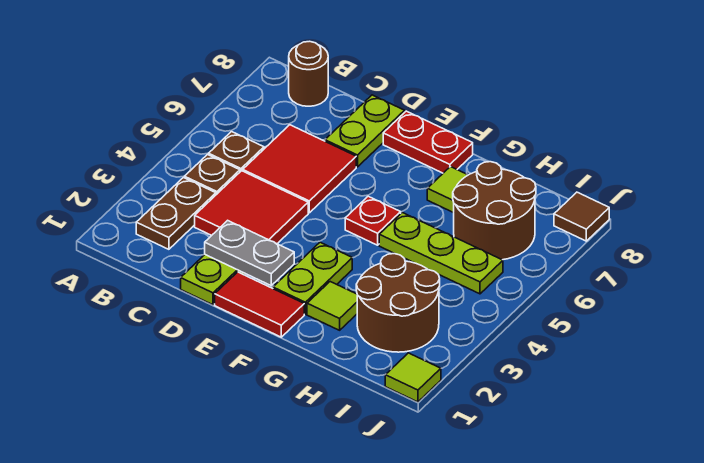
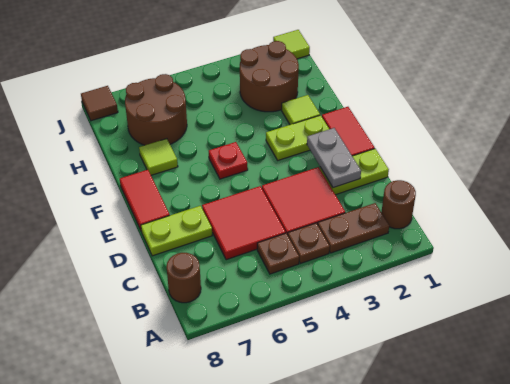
none -> brown round brick B1 level 1
red plate E8:F8 level 1 -> red tile E8:F8 level 1
lime plate G5:I5 level 1 -> none

